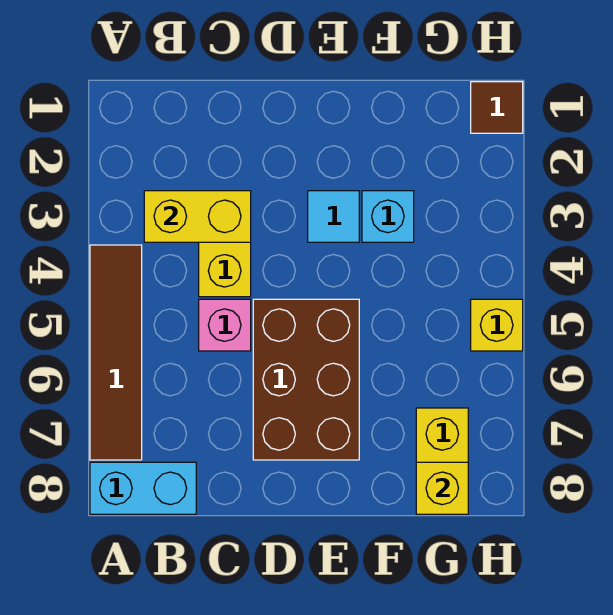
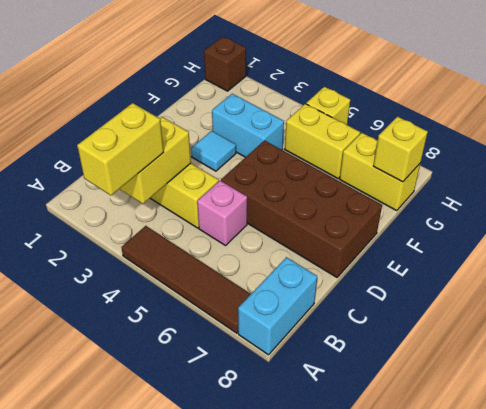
none -> yellow brick A3:B3 level 3
brown brick D5:E7 level 1 -> brown brick D5:E8 level 1
cyan brick F3 level 1 -> cyan brick F3:F4 level 1
none -> yellow brick G5:G6 level 1
brown tile H1 level 1 -> brown brick H1 level 1

